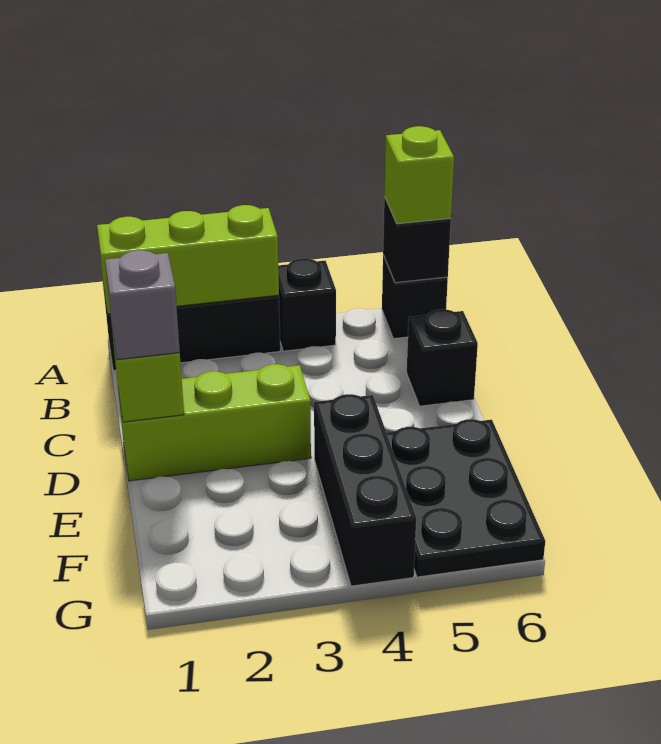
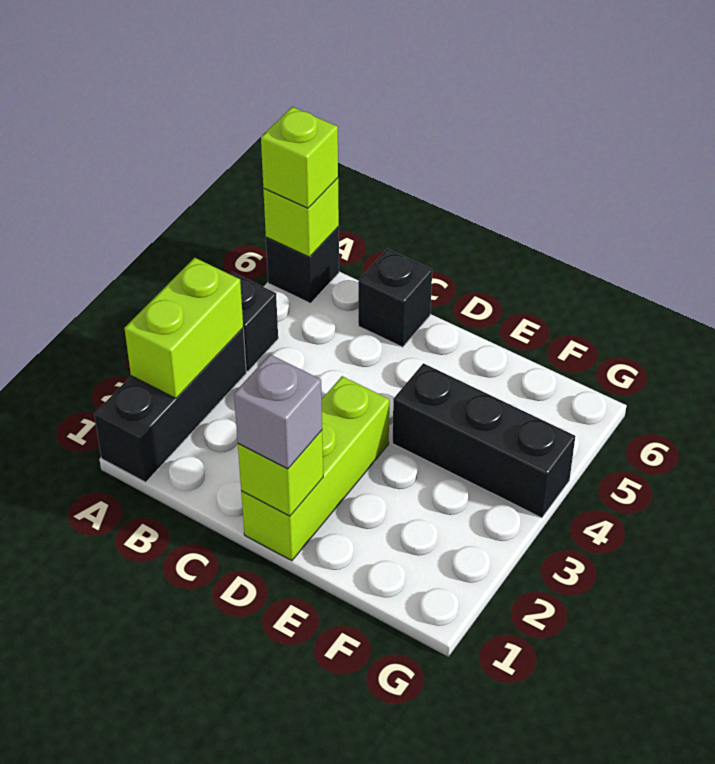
lime brick A1:A3 level 2 -> lime brick A2:A3 level 2
black brick A6 level 2 -> lime brick A6 level 2
black plate E5:G6 level 1 -> none

